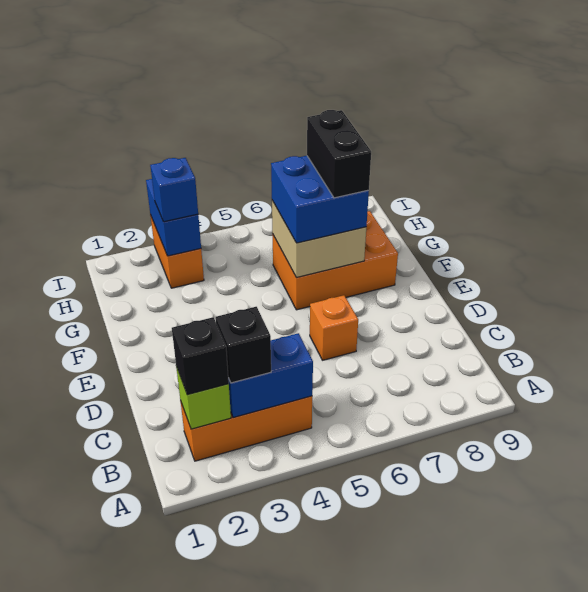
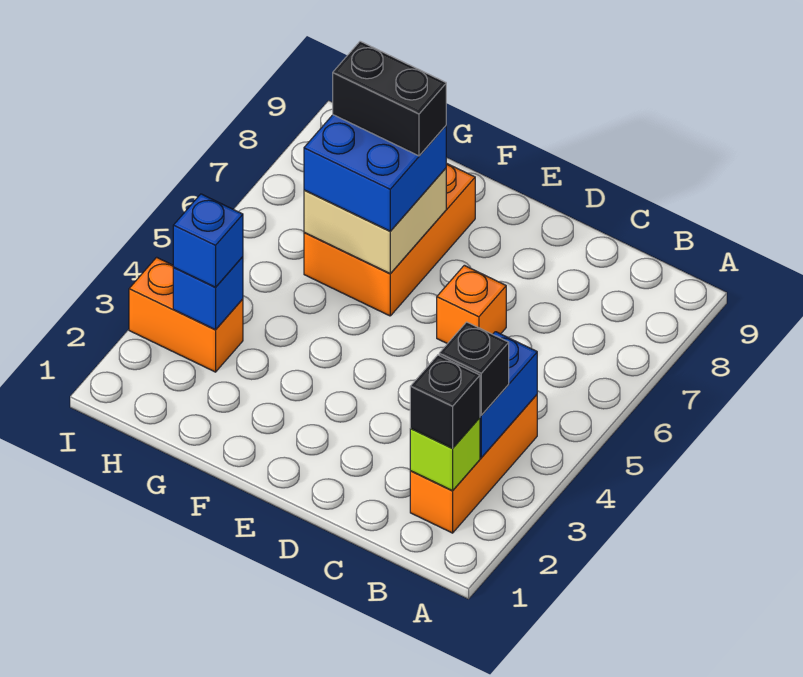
blue brick H3:I3 level 2 -> blue brick H3 level 2

